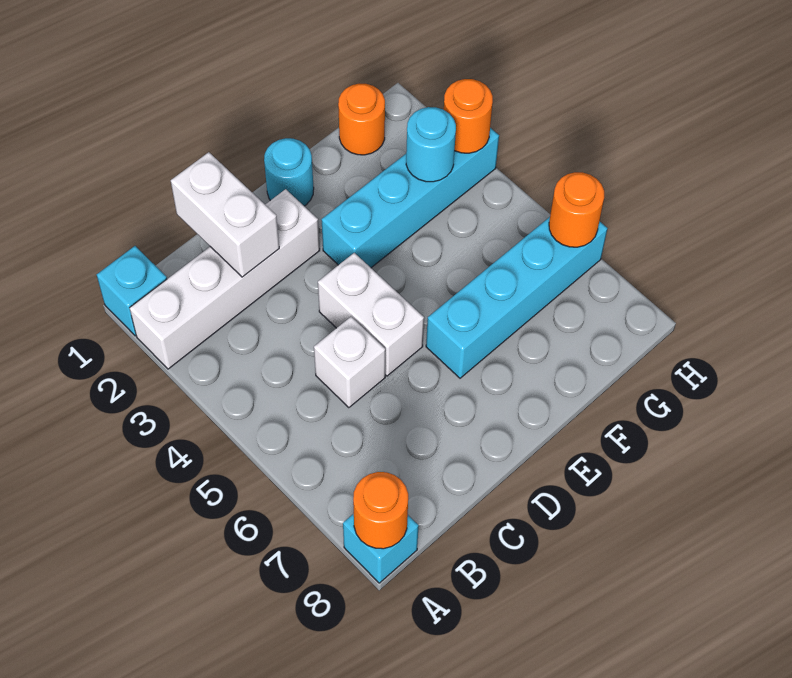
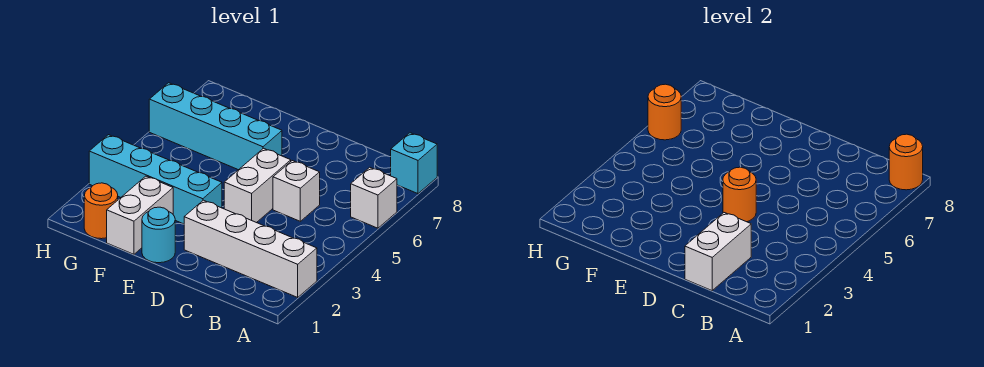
cyan brick A1 level 1 -> none
none -> white brick A6 level 1
none -> white brick F1:F2 level 1
cyan round brick G3 level 2 -> none
orange round brick H3 level 2 -> orange round brick D4 level 2

